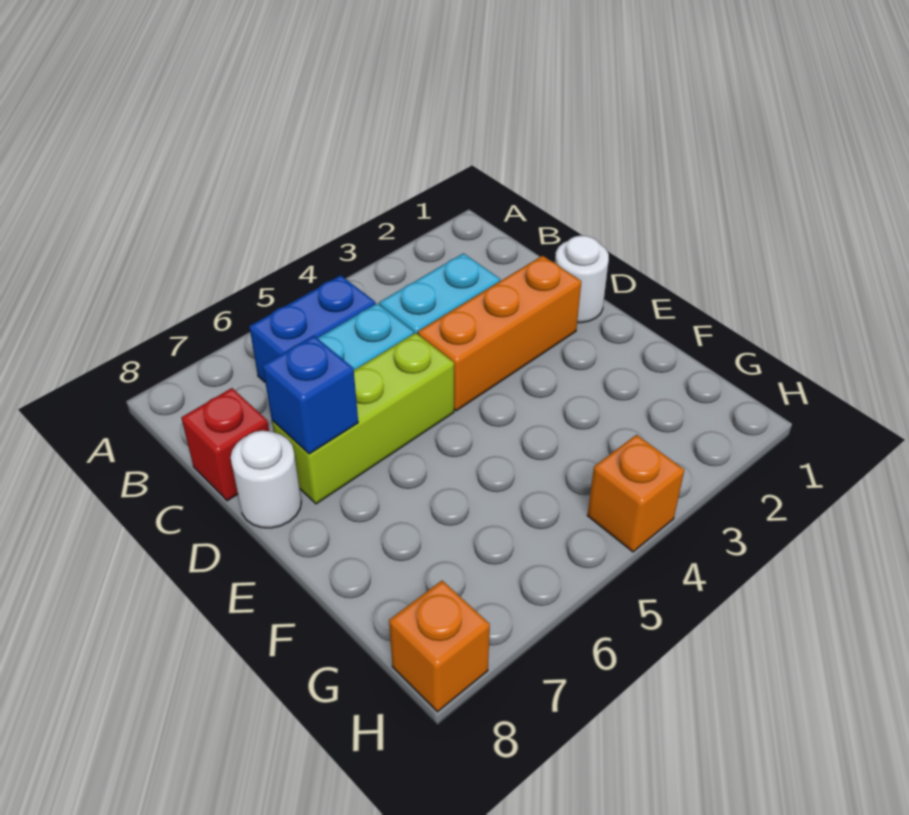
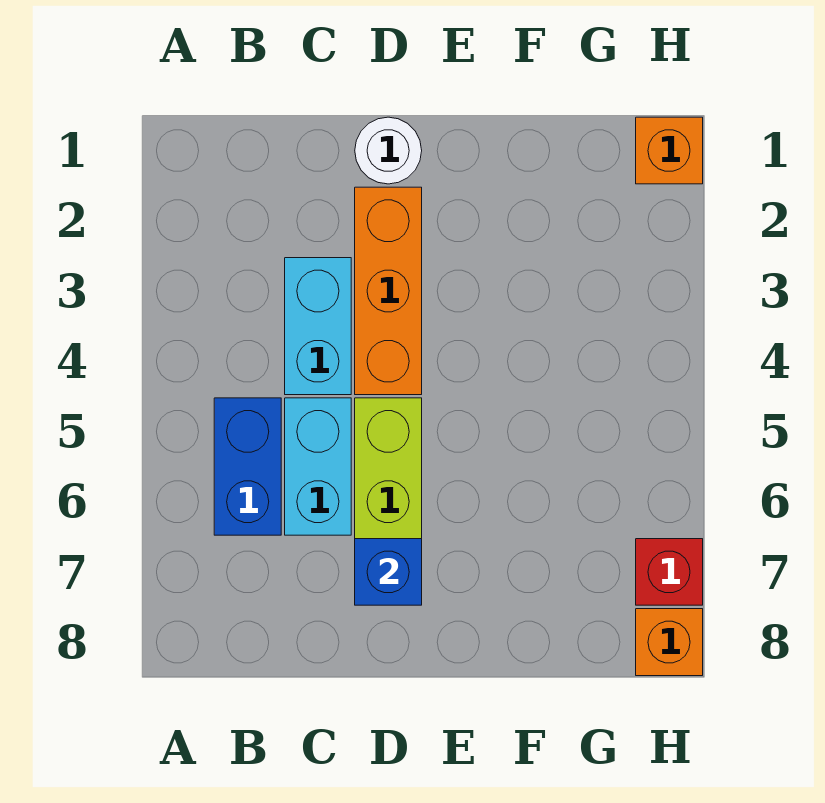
red brick C8 level 1 -> red brick H7 level 1
white round brick D8 level 1 -> none
orange brick H4 level 1 -> orange brick H1 level 1

